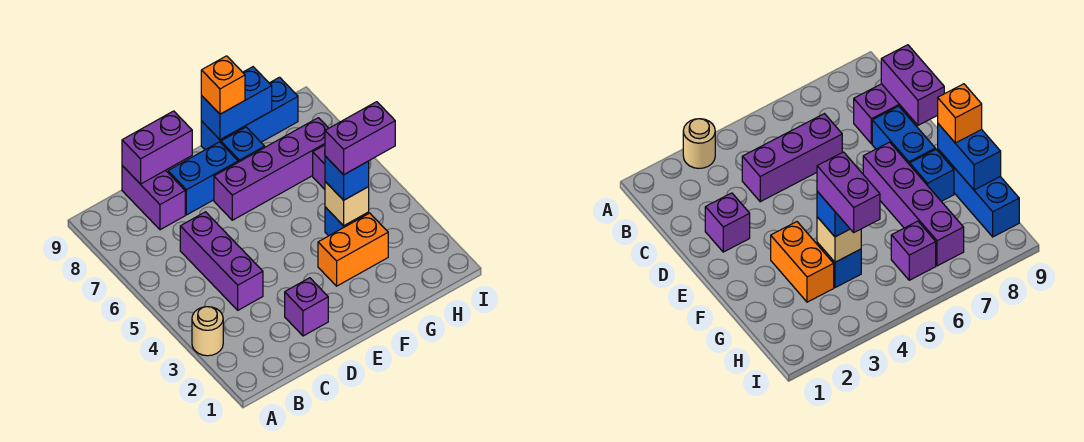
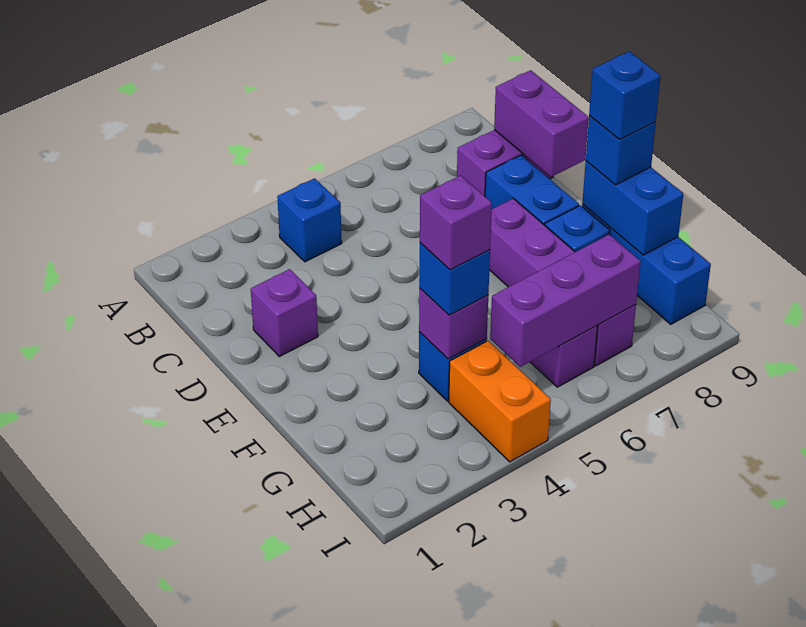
tan round brick A3 level 1 -> none
none -> blue brick B4 level 1
purple brick C4:C6 level 1 -> purple brick H5:H7 level 2
orange brick F3:G3 level 1 -> orange brick H4:I4 level 1
orange brick F9 level 3 -> blue brick F9 level 3
none -> blue brick F9 level 4
tan brick G4 level 2 -> purple brick G4 level 2
purple brick G4:H4 level 4 -> purple brick G4 level 4

